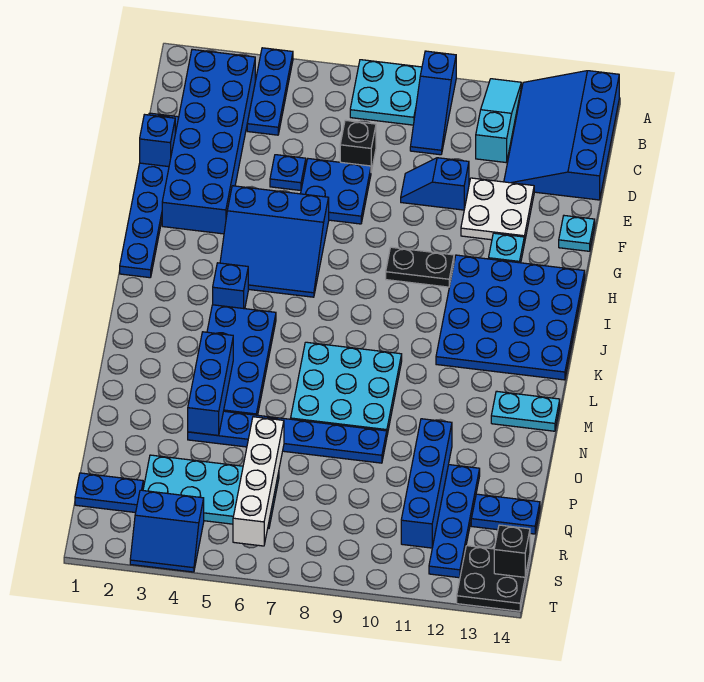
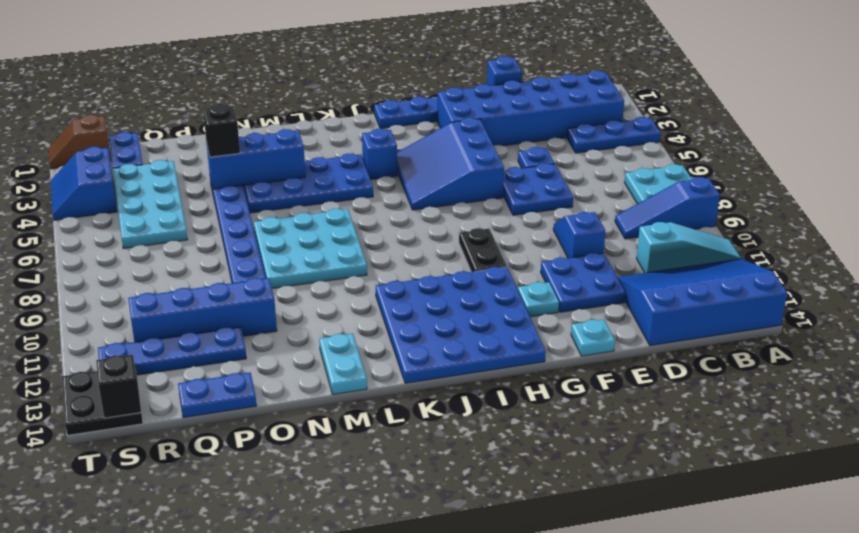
black brick D7 level 1 -> black brick O4 level 3
white plate E11:F12 level 1 -> blue plate E11:F12 level 1
white brick P6:S6 level 2 -> none
blue plate Q13:Q14 level 1 -> blue plate P14:Q14 level 1
none -> brown slope S1:T1 level 1 top S

